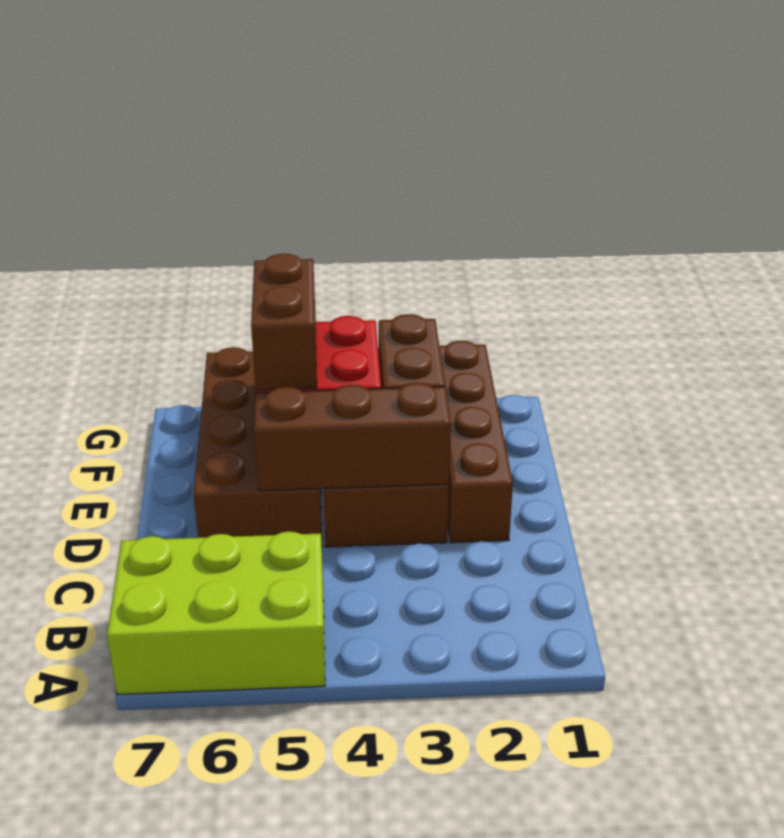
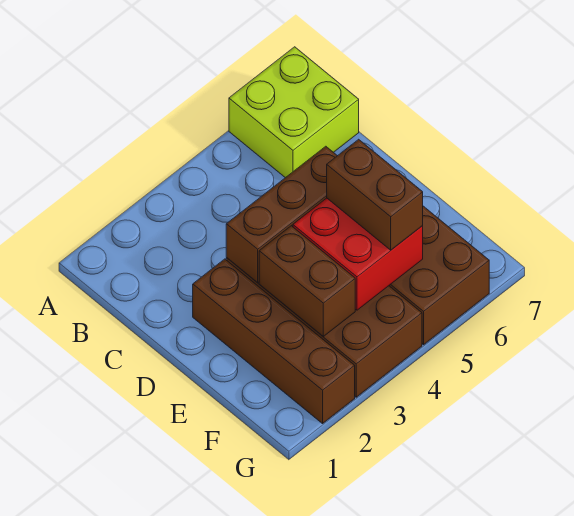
lime brick A5:B7 level 1 -> lime brick A6:B7 level 1

